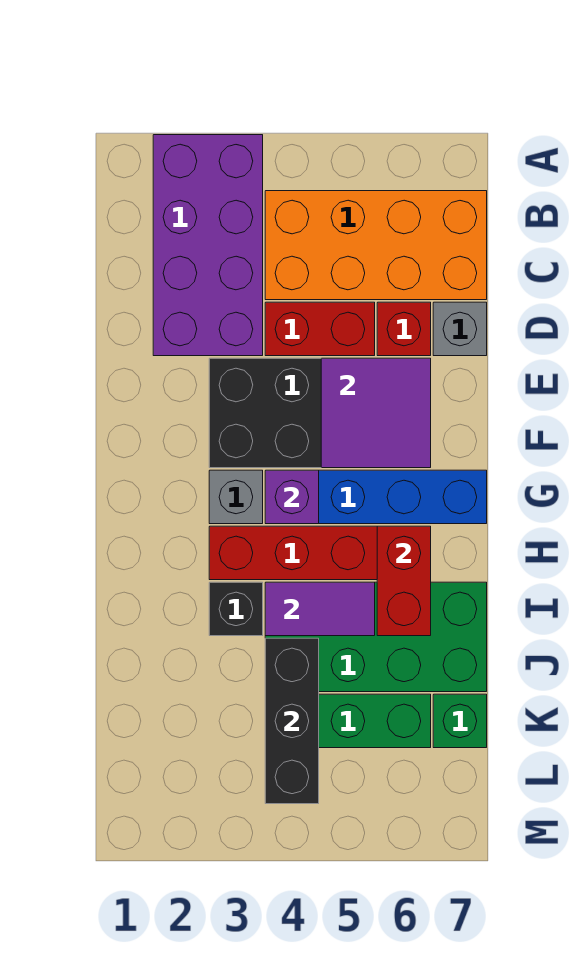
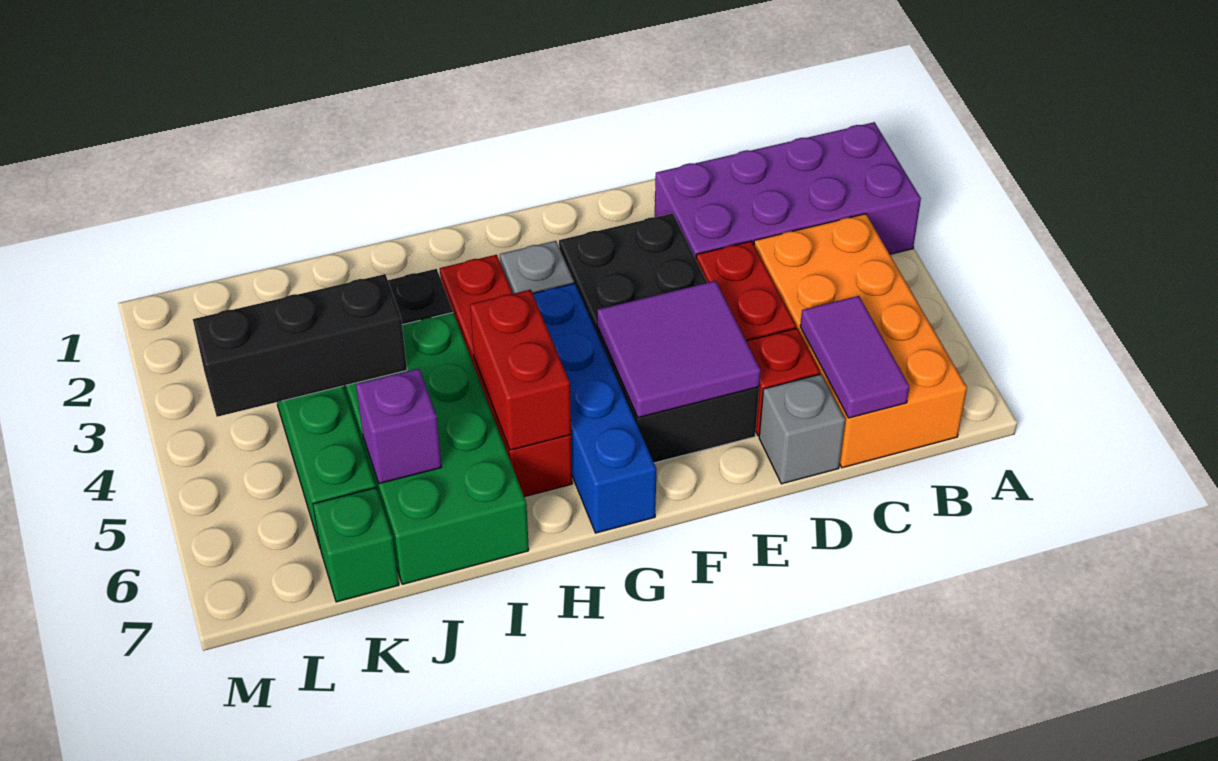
purple brick G4 level 2 -> purple brick J6 level 2
red brick H6:I6 level 2 -> red brick H5:H6 level 2
purple tile I4:I5 level 2 -> purple tile C6:C7 level 2

